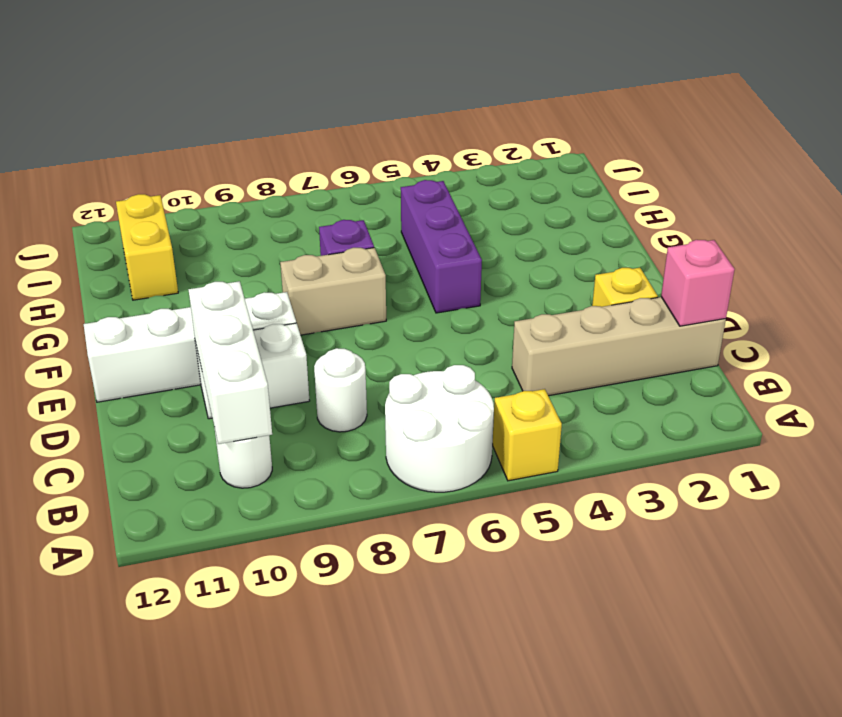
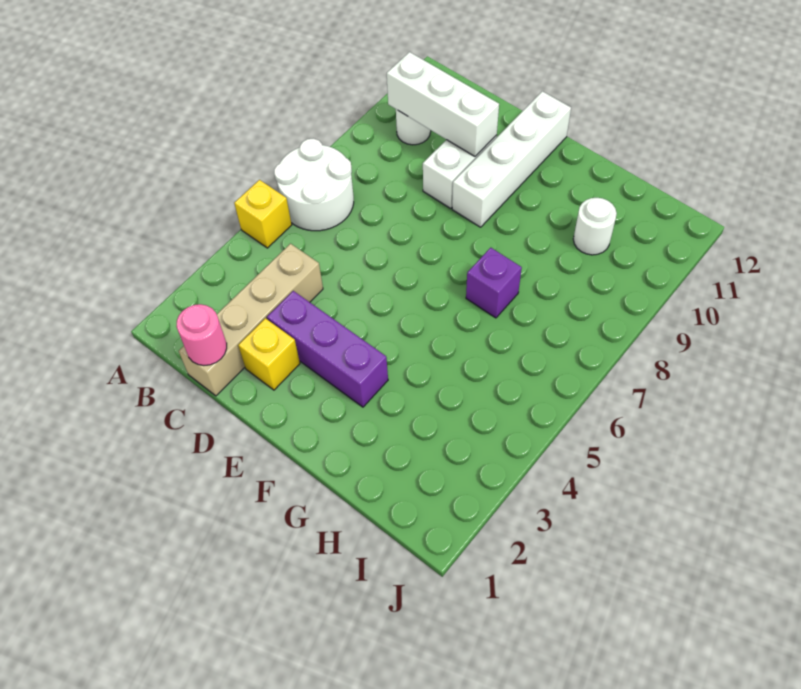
pink brick C1 level 2 -> pink round brick C1 level 2
white round brick C8 level 1 -> white round brick H10 level 1
purple brick F5:H5 level 1 -> purple brick D3:F3 level 1
tan brick F7:F8 level 1 -> none
yellow brick H11:I11 level 1 -> none

